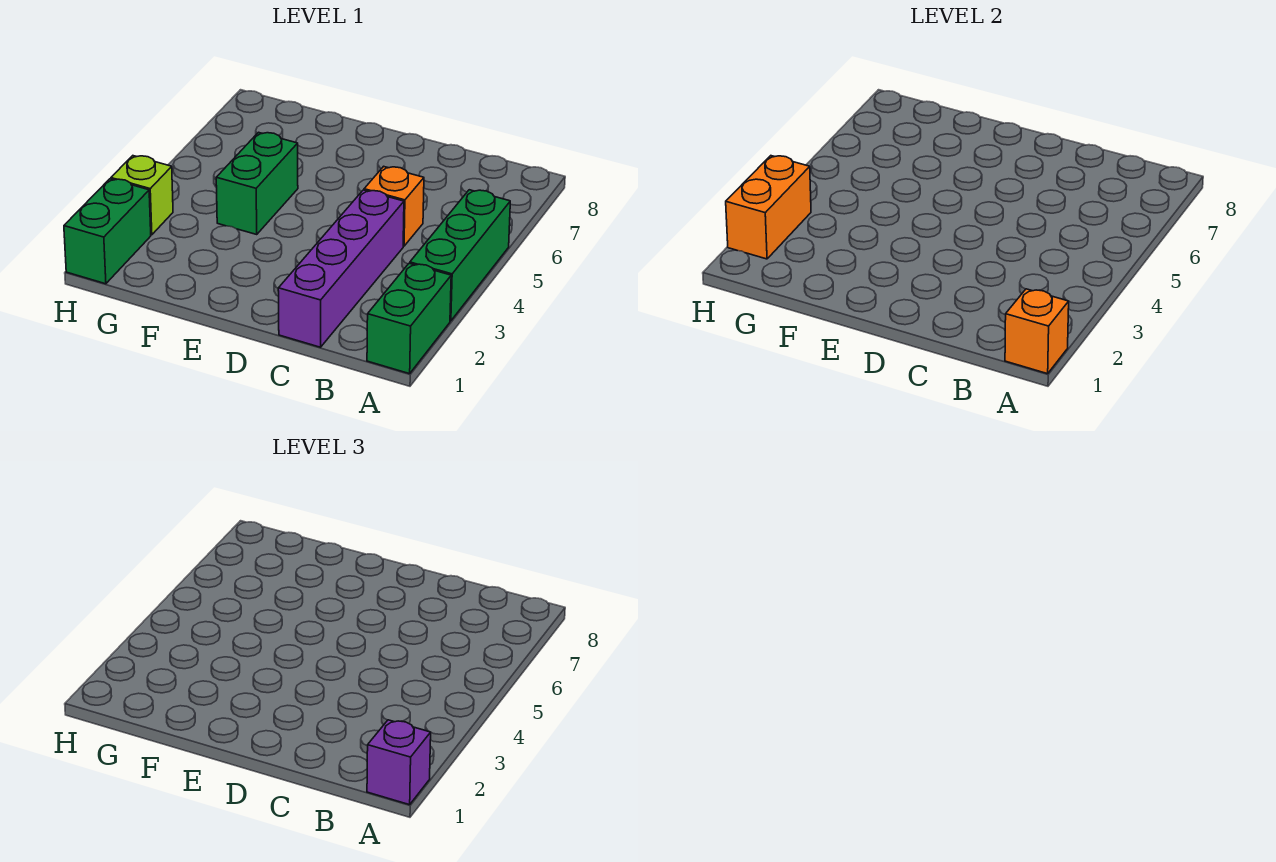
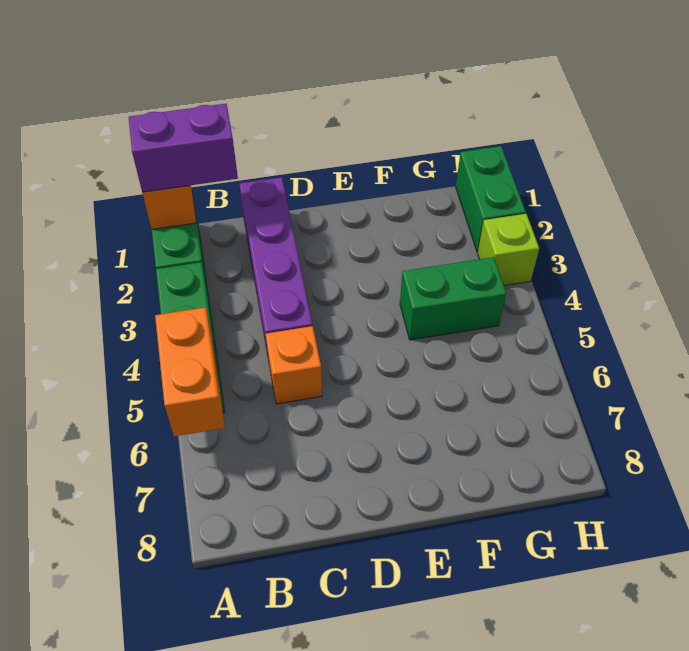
purple brick A1 level 3 -> purple brick A1:B1 level 3
green brick F4:F5 level 1 -> green brick F4:G4 level 1
orange brick H2:H3 level 2 -> orange brick A5:A6 level 2

